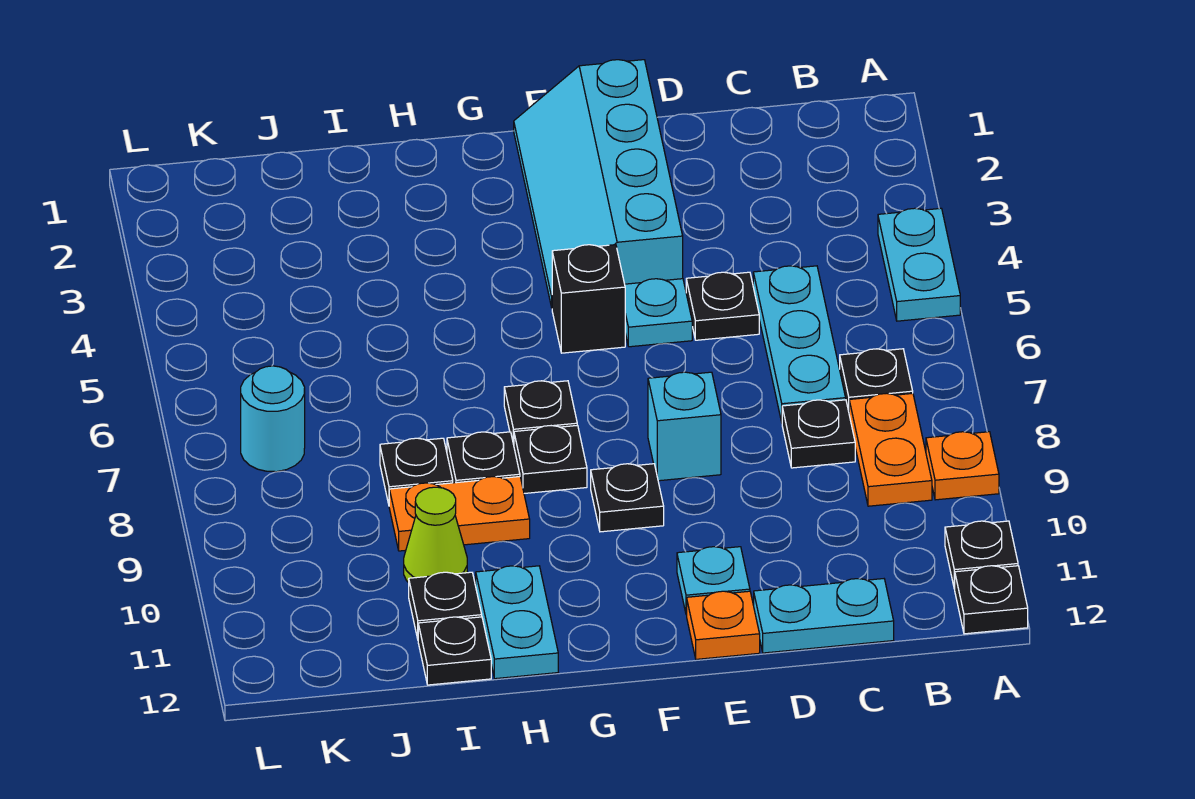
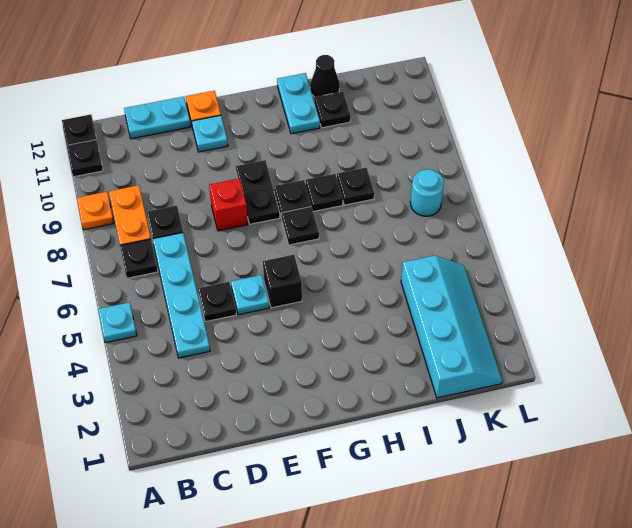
cyan plate A4:A5 level 1 -> cyan plate A5 level 1
cyan plate C5:C7 level 1 -> cyan plate C4:C7 level 1
cyan slope E1:F4 level 1 top E -> cyan slope J1:K4 level 1 top J
cyan brick E8 level 1 -> red brick E8 level 1
black plate F9 level 1 -> black plate F8:F9 level 1
orange plate H9:I9 level 1 -> none
lime cone I10 level 1 -> none
black plate I12 level 1 -> black cone I12 level 1

